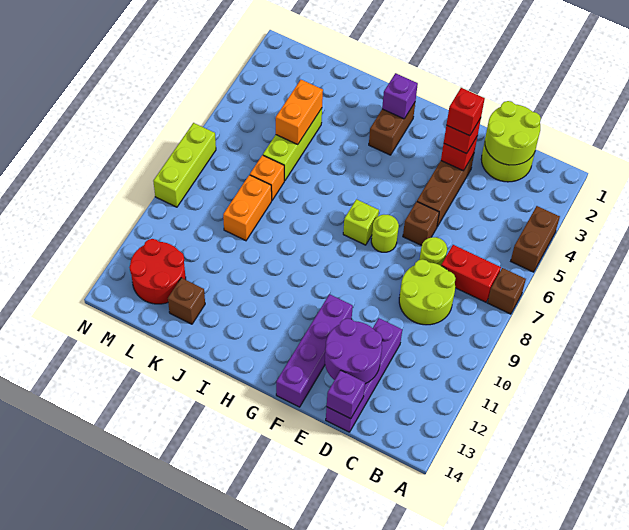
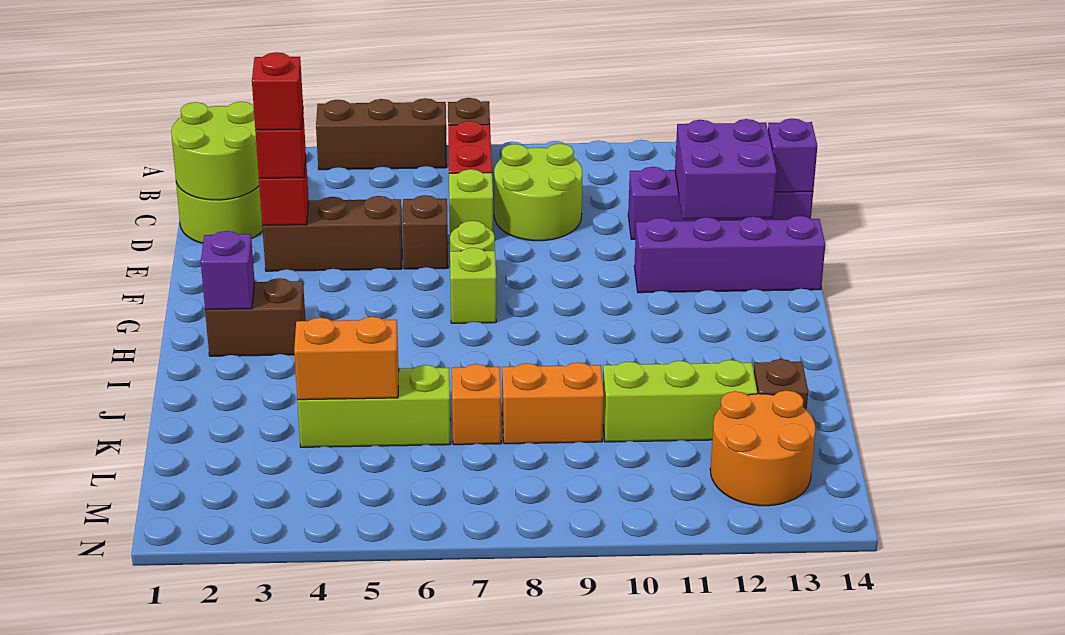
brown brick A4:A5 level 1 -> brown brick A4:A6 level 1
lime round brick D7 level 1 -> lime brick D7 level 1
purple round brick D12:E13 level 2 -> purple brick D12:E13 level 2
red round brick L12:M13 level 1 -> orange round brick L12:M13 level 1
lime brick N7:N9 level 1 -> lime brick K10:K12 level 1

